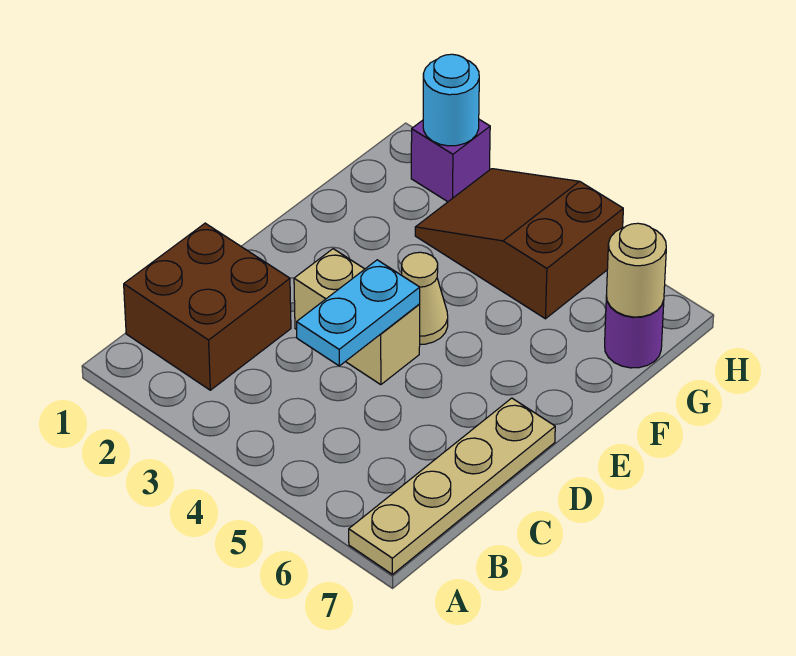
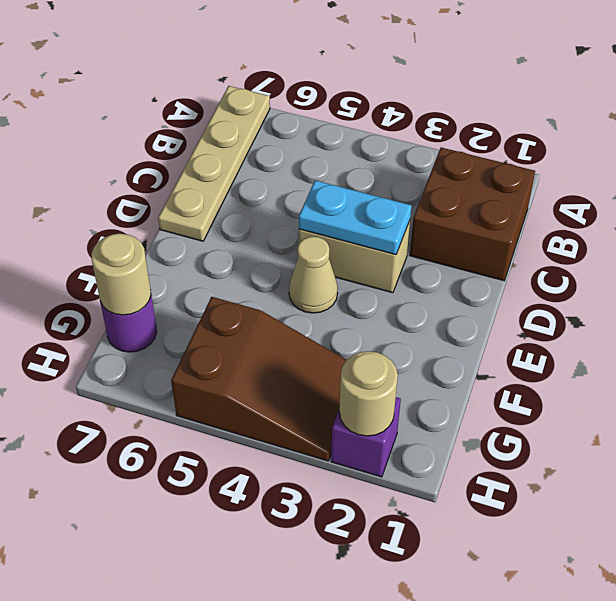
cyan plate C4:D4 level 2 -> cyan plate D3:D4 level 2
cyan round brick H2 level 2 -> tan round brick H2 level 2

